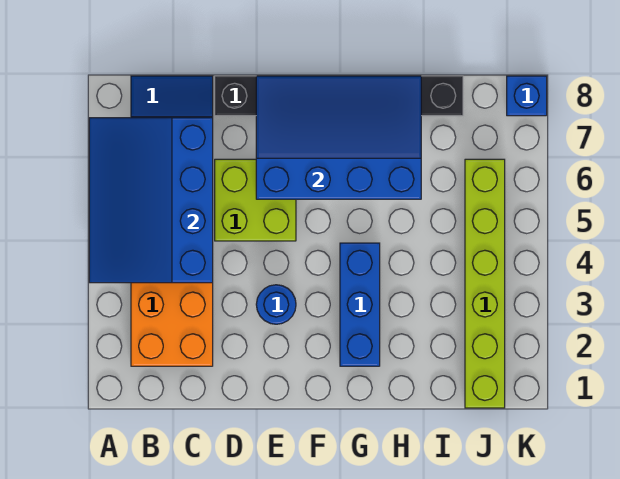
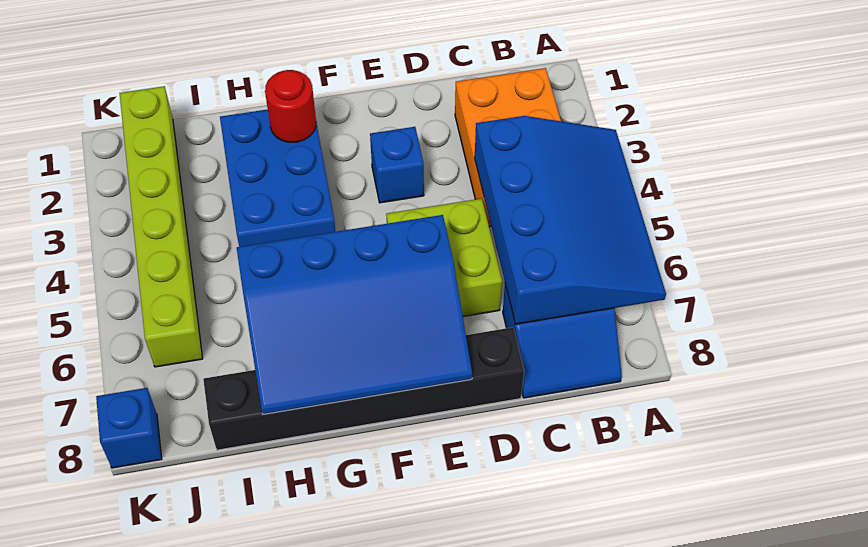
blue round brick E3 level 1 -> blue brick E3 level 1
blue brick G2:G4 level 1 -> blue brick G2:H4 level 1
none -> red round brick G2 level 2

